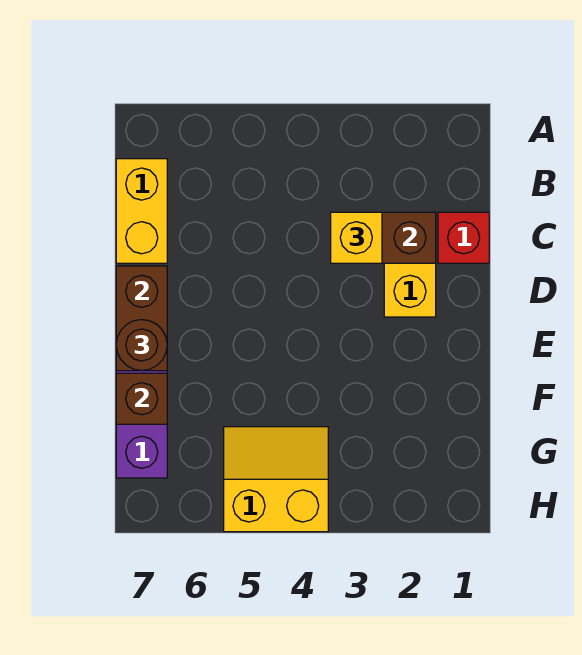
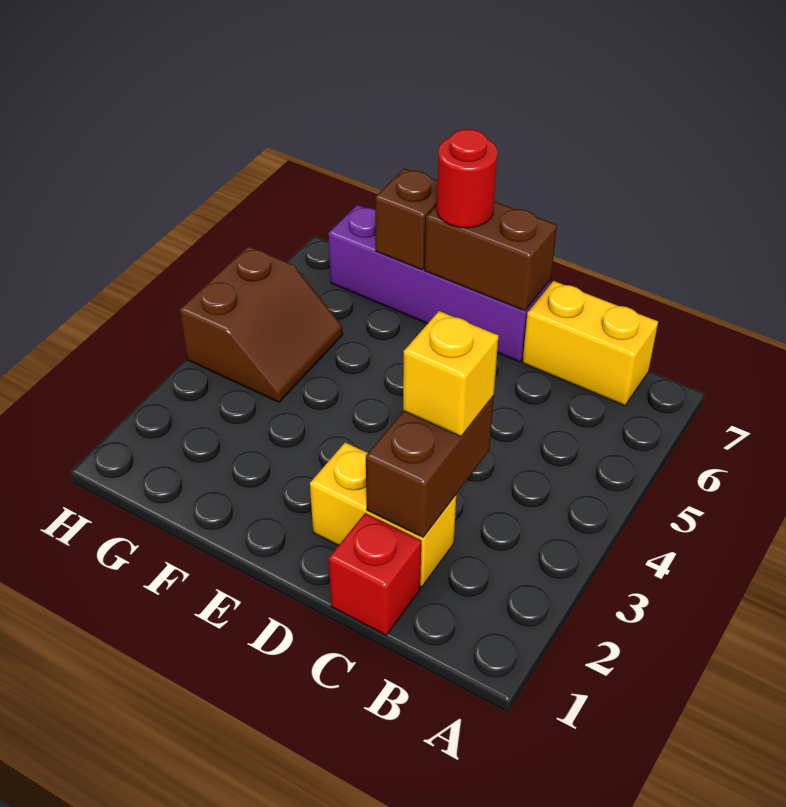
brown round brick E7 level 3 -> red round brick E7 level 3
yellow slope G4:H5 level 1 top H -> brown slope G4:H5 level 1 top H

